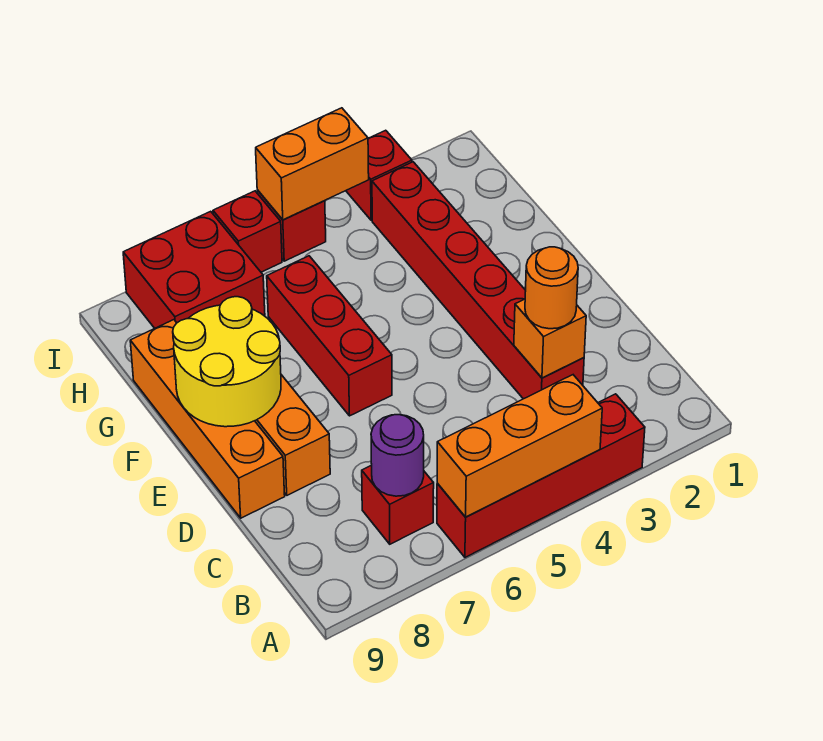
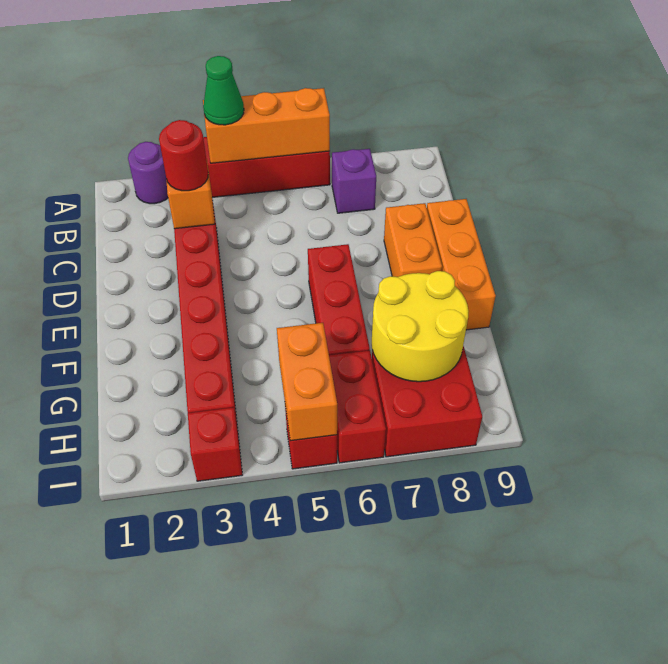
none -> green cone A4 level 3
red brick B7 level 1 -> purple brick B7 level 1
purple round brick B7 level 2 -> purple round brick A2 level 1
orange round brick C3 level 3 -> red round brick C3 level 3
orange brick D9:G9 level 1 -> orange brick D9:F9 level 1
yellow round brick E8:F9 level 2 -> yellow round brick G7:H8 level 2
orange brick I4:I5 level 2 -> orange brick H5:I5 level 2
red brick I6 level 1 -> red brick H6:I6 level 1

